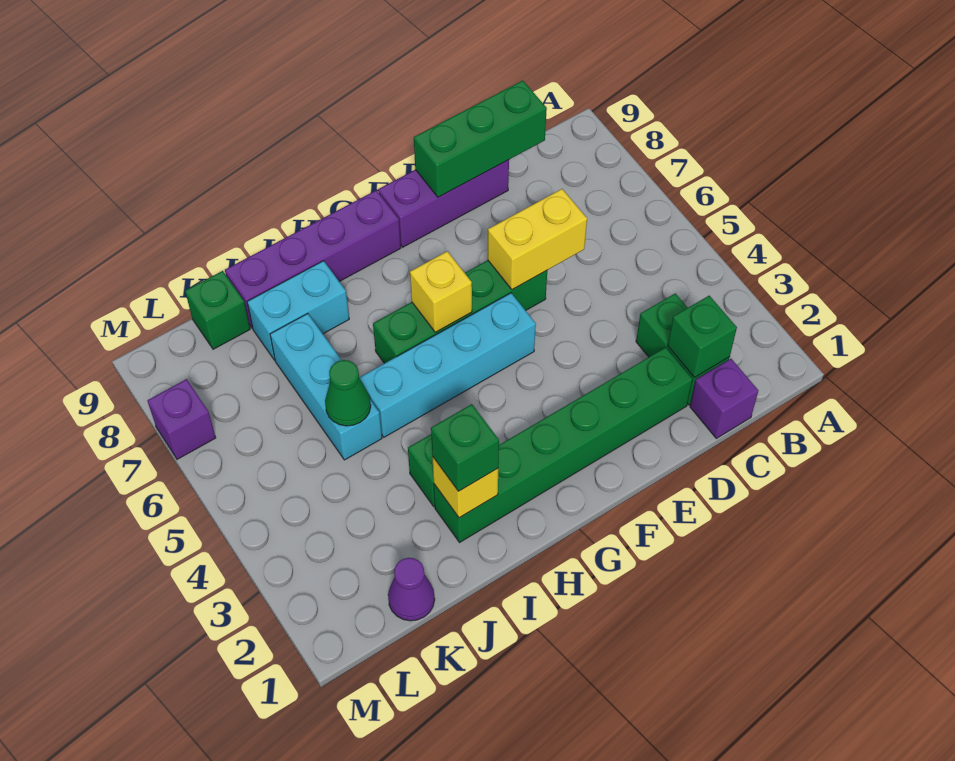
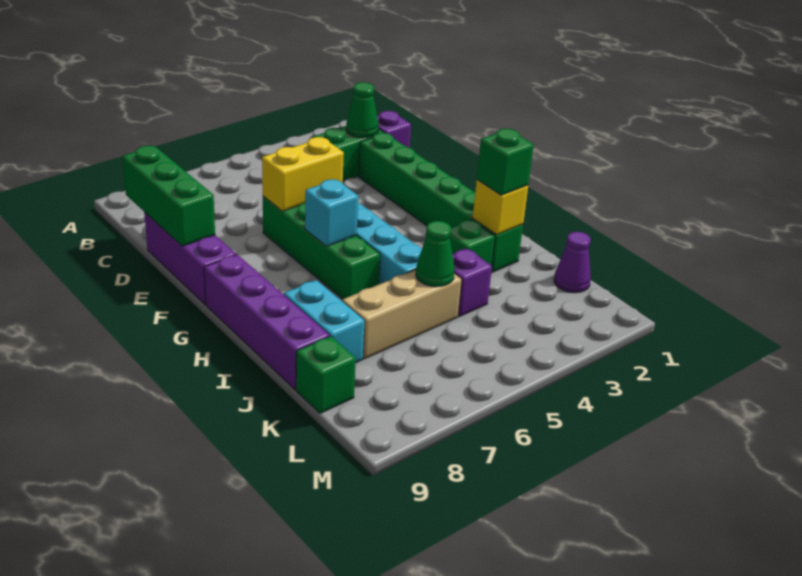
green brick C2 level 2 -> green cone C2 level 2
yellow brick D6:E6 level 2 -> yellow brick E5:E6 level 2
yellow brick G6 level 2 -> cyan brick G6 level 2
cyan brick J5:J7 level 1 -> tan brick J5:J7 level 1
purple brick M7 level 1 -> purple brick J4 level 1

